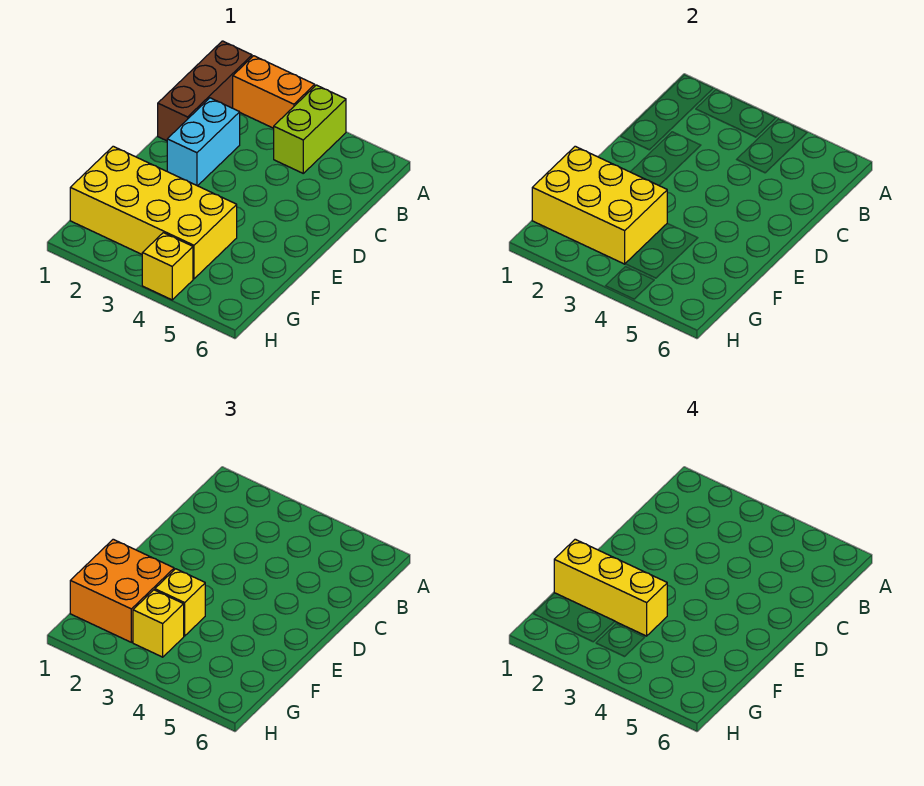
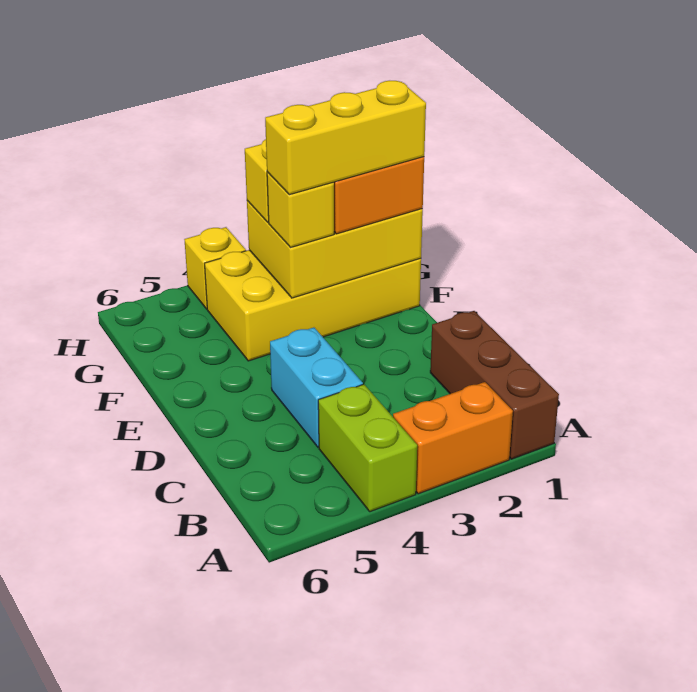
cyan brick C2:D2 level 1 -> cyan brick C4:D4 level 1

